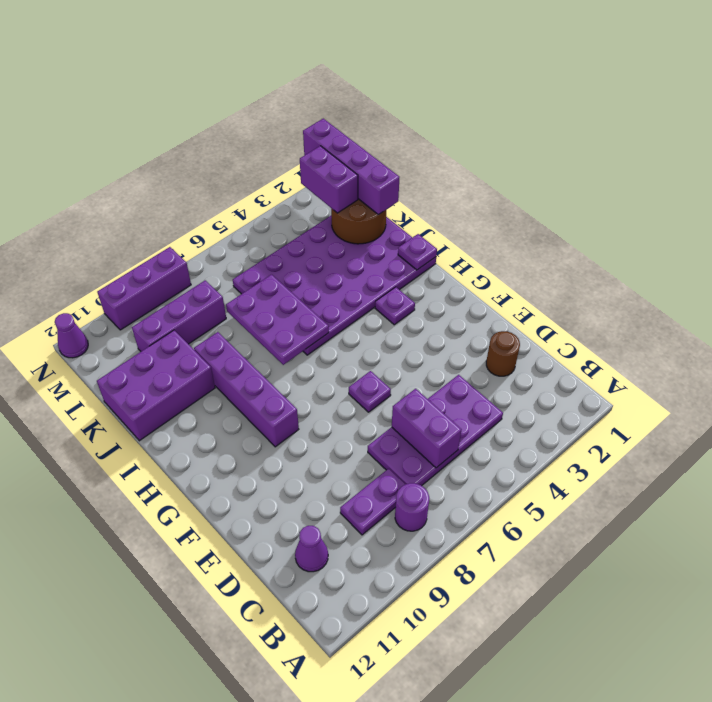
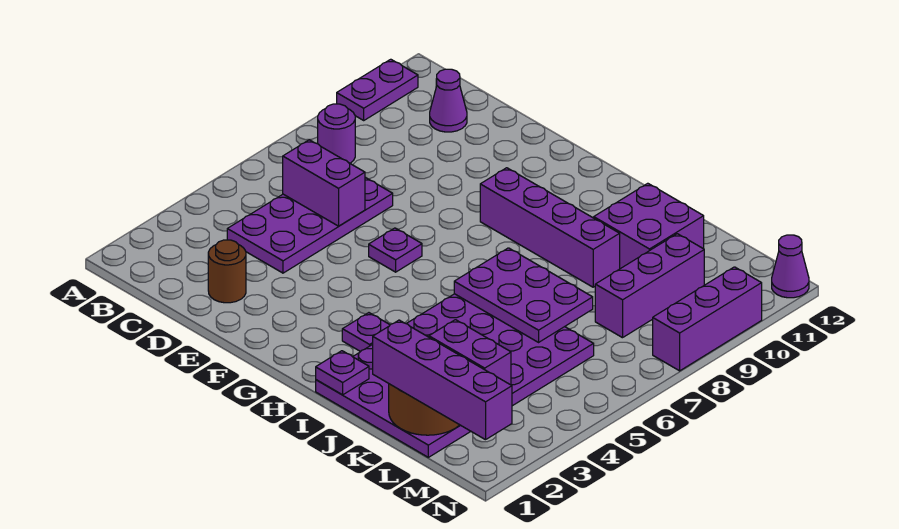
purple plate C8:C9 level 1 -> purple plate A10:A11 level 1
purple brick J10:K12 level 1 -> purple brick J10:K11 level 1

